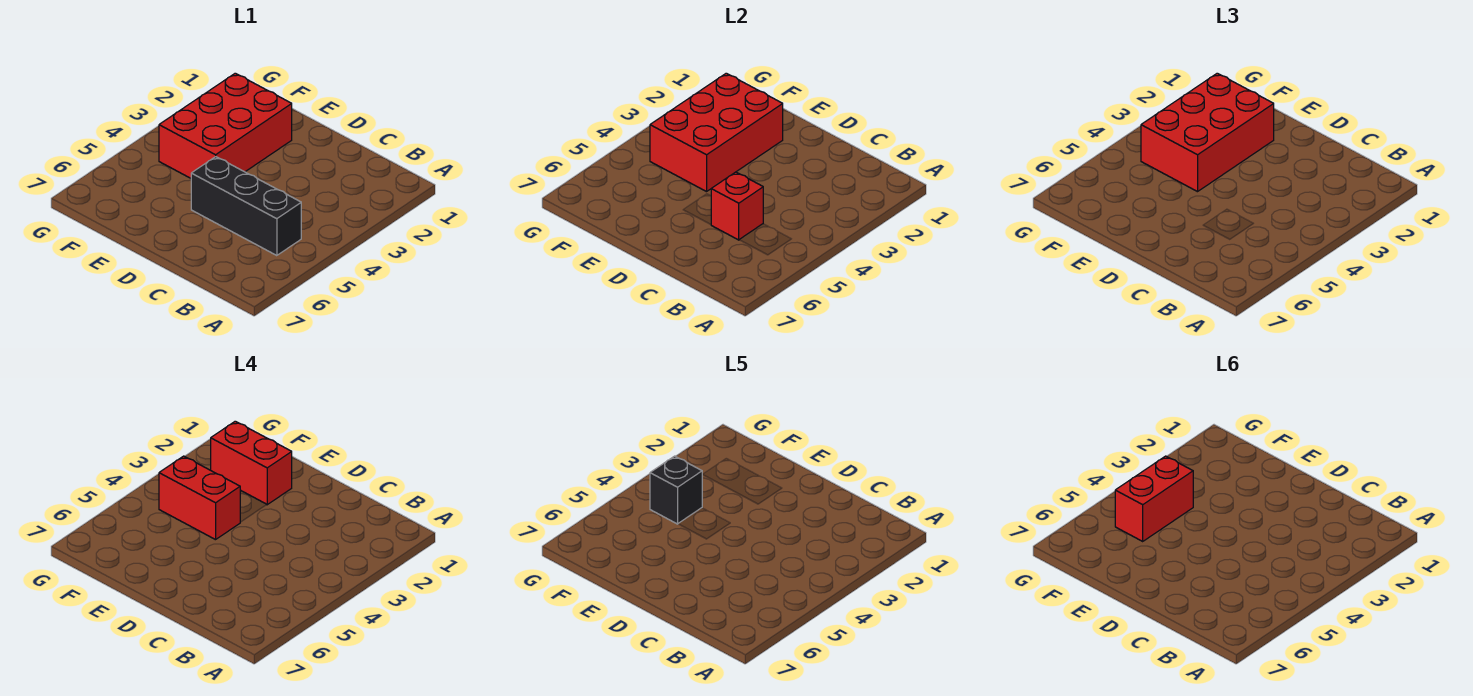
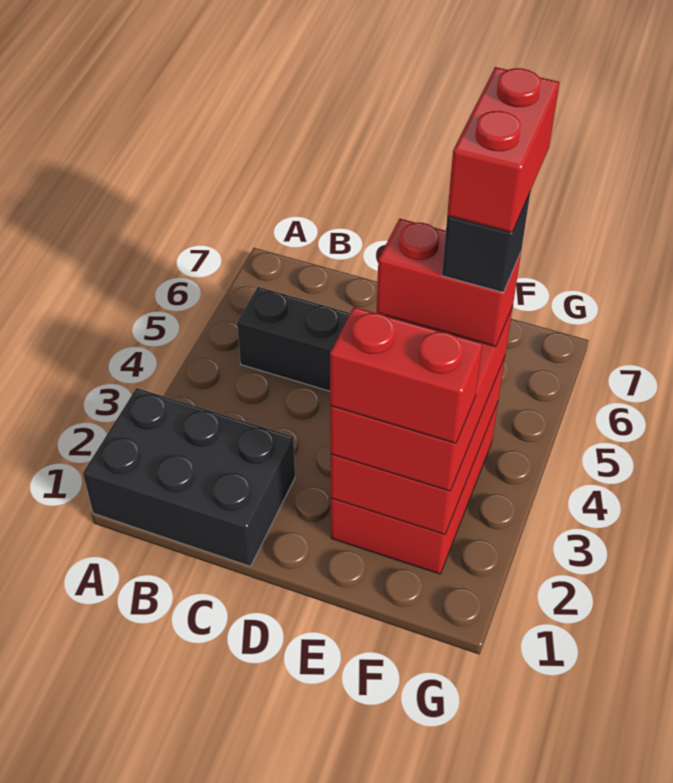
none -> black brick A1:C2 level 1
red brick C5 level 2 -> none

